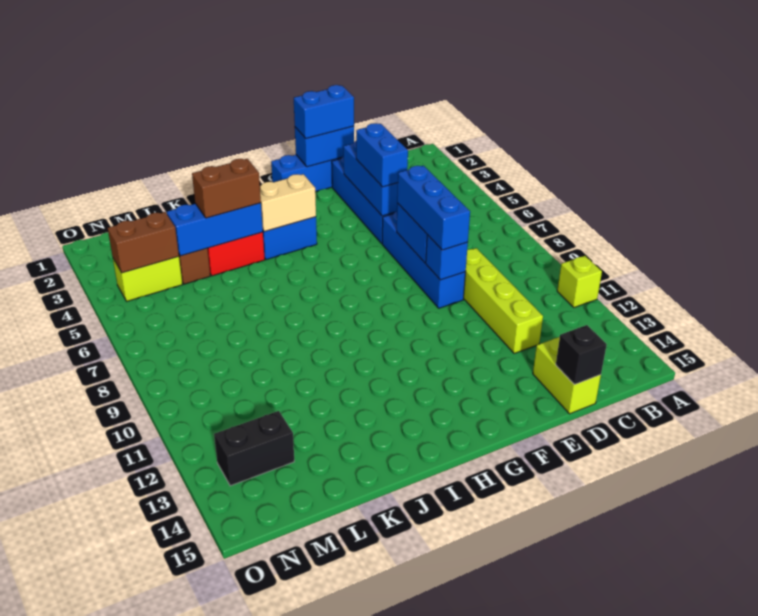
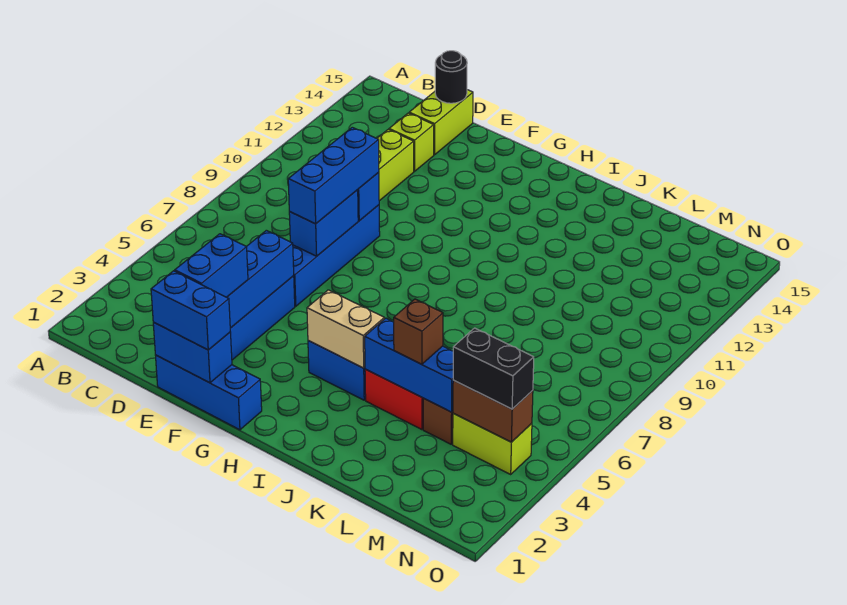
lime brick A11 level 1 -> lime brick D13 level 1
black brick D15 level 2 -> black round brick D15 level 2
blue brick E4:E5 level 3 -> blue brick E2:E3 level 3
brown brick J4:K4 level 3 -> brown brick K4 level 3
black brick M13:N13 level 1 -> black brick M4:N4 level 3

